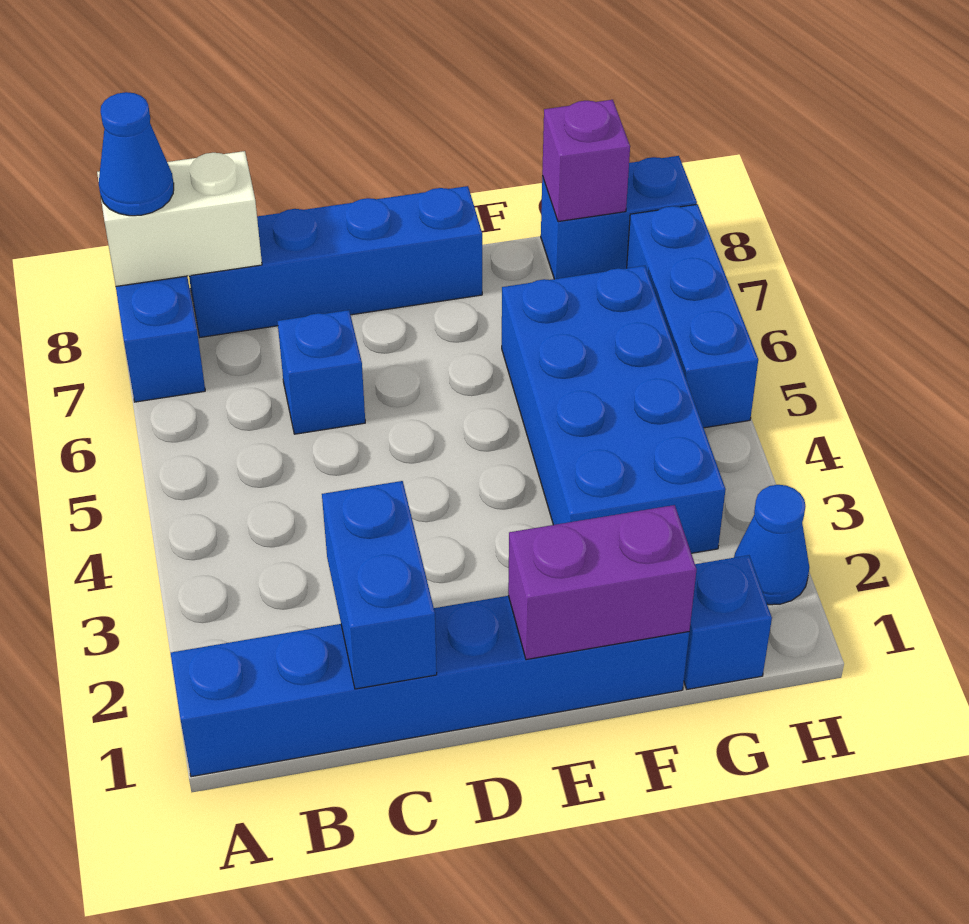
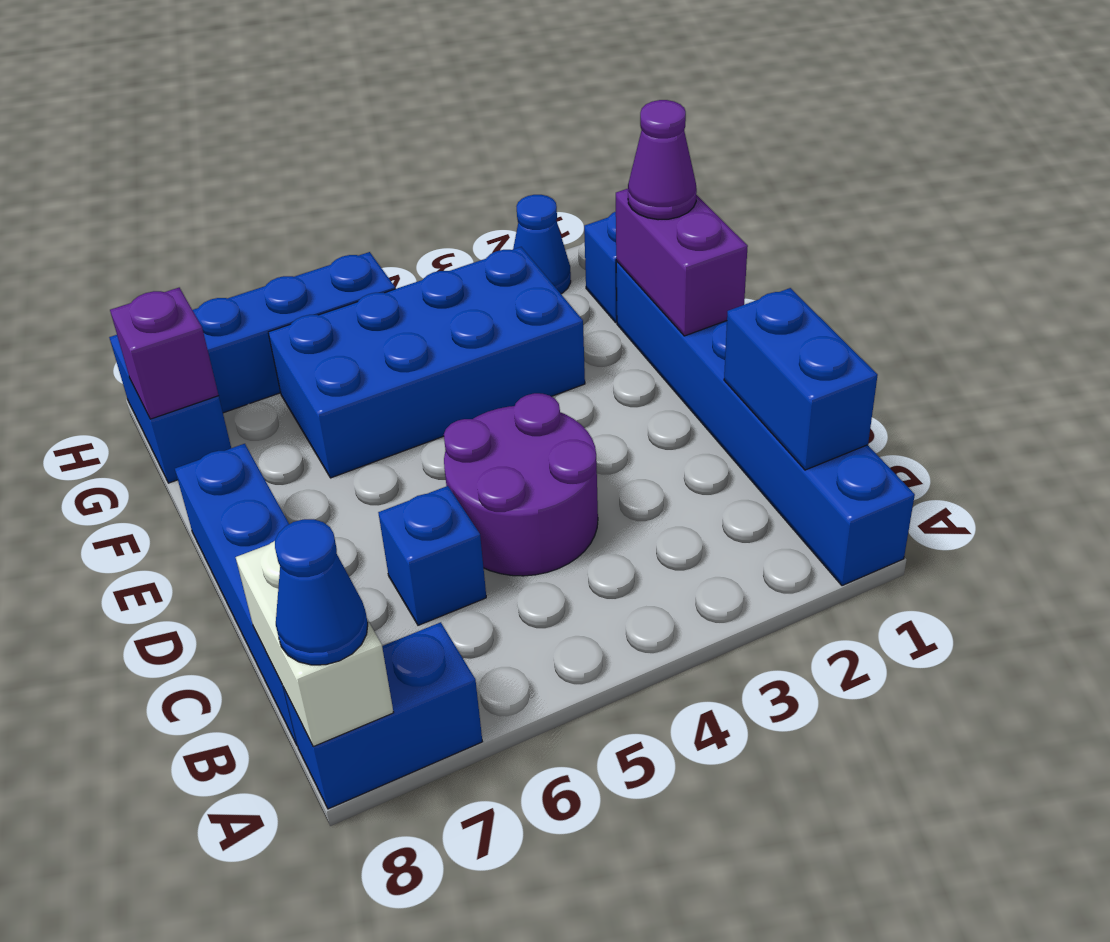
blue brick C1:C2 level 2 -> blue brick B1:C1 level 2
none -> purple round brick C4:D5 level 1
none -> purple cone F1 level 3

